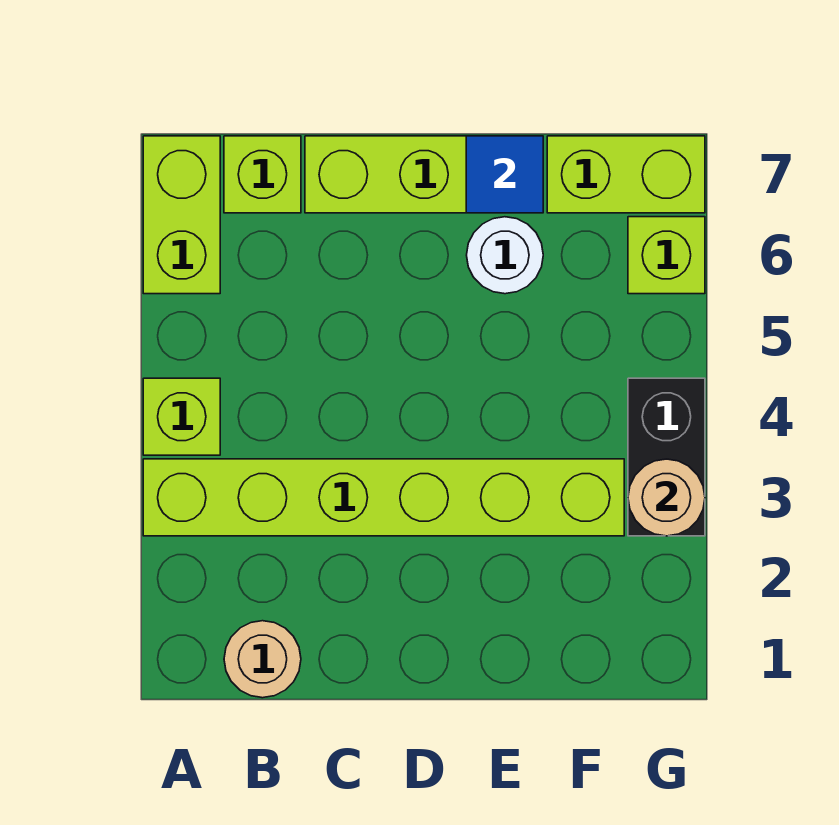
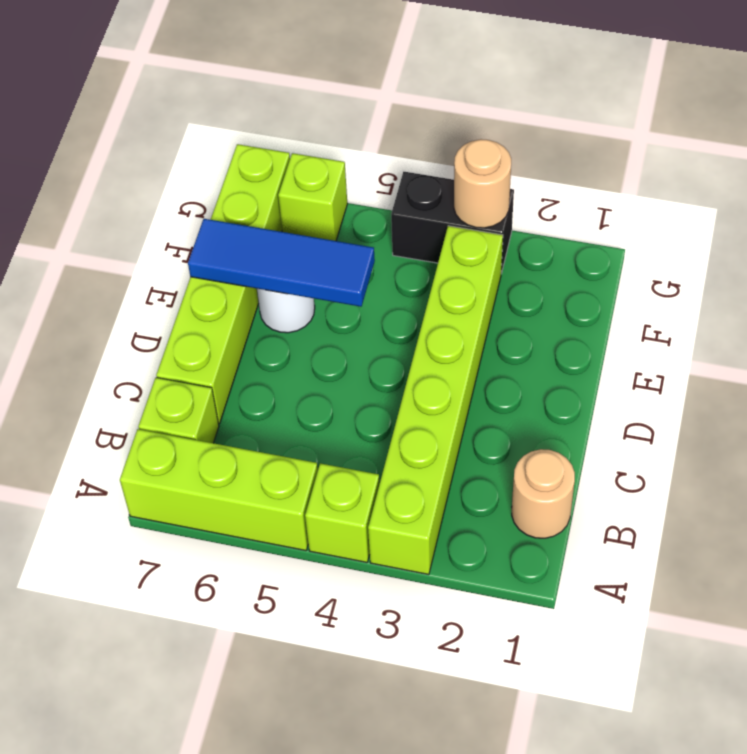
lime brick A6:A7 level 1 -> lime brick A5:A7 level 1
blue tile E7 level 2 -> blue tile E5:E7 level 2

